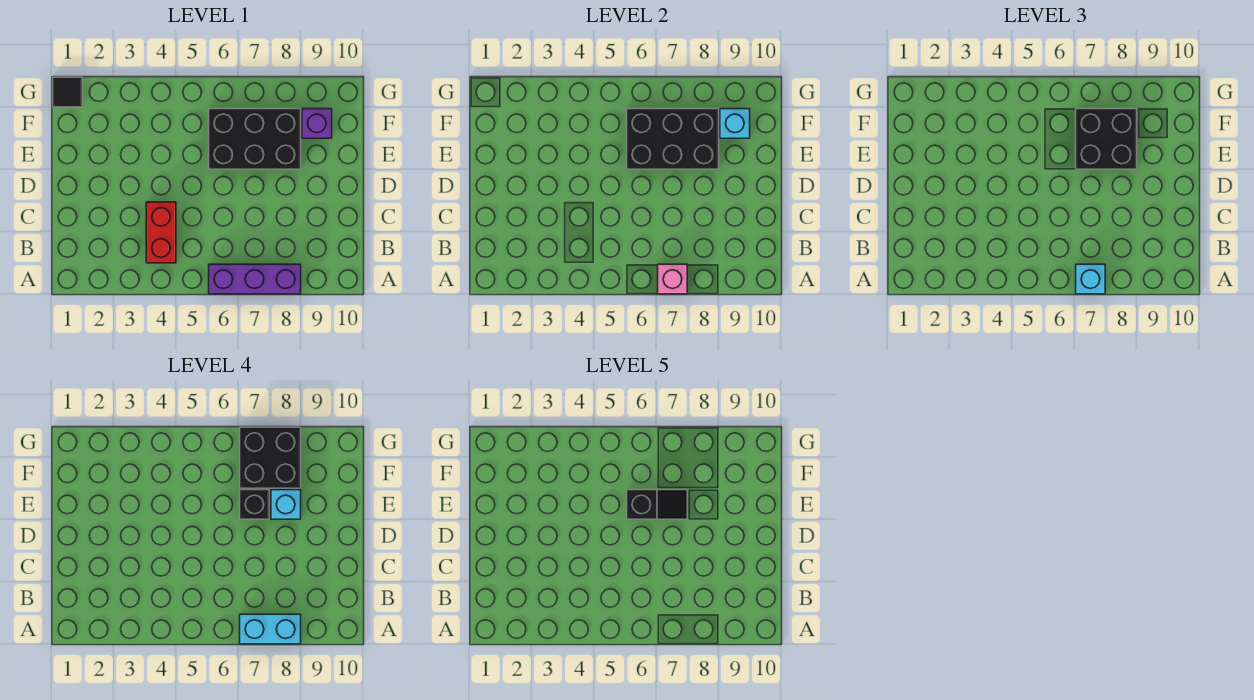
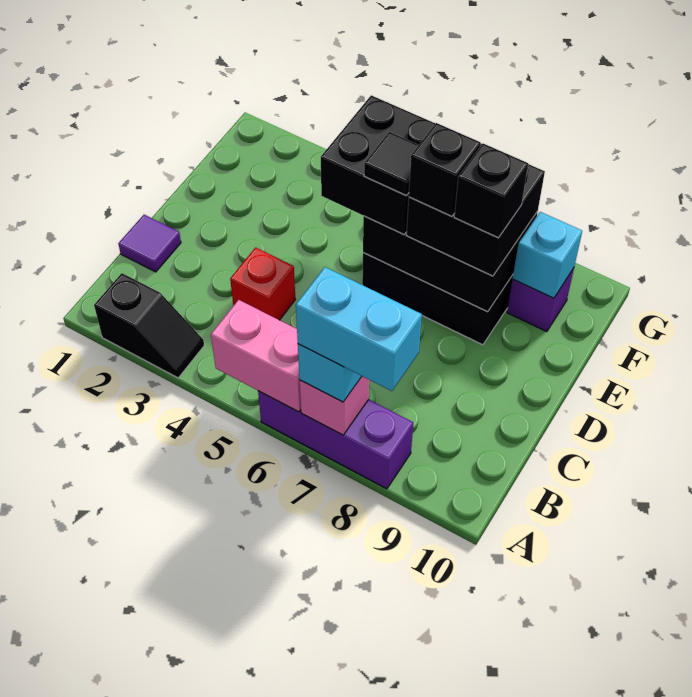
none -> pink brick A5:A6 level 2
red brick B4:C4 level 1 -> red brick C4 level 1
none -> purple tile C1 level 1
black slope E6:E7 level 5 top 6 -> black slope A2:A3 level 1 top 2
cyan brick E8 level 4 -> black brick E8 level 4
black brick F7:G8 level 4 -> black brick E5:F6 level 3
black tile G1 level 1 -> black tile E6 level 4

